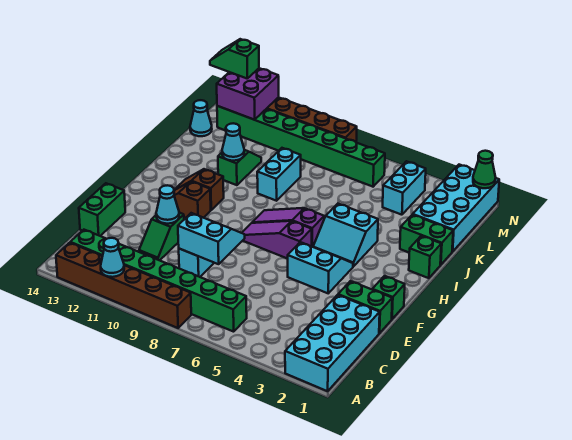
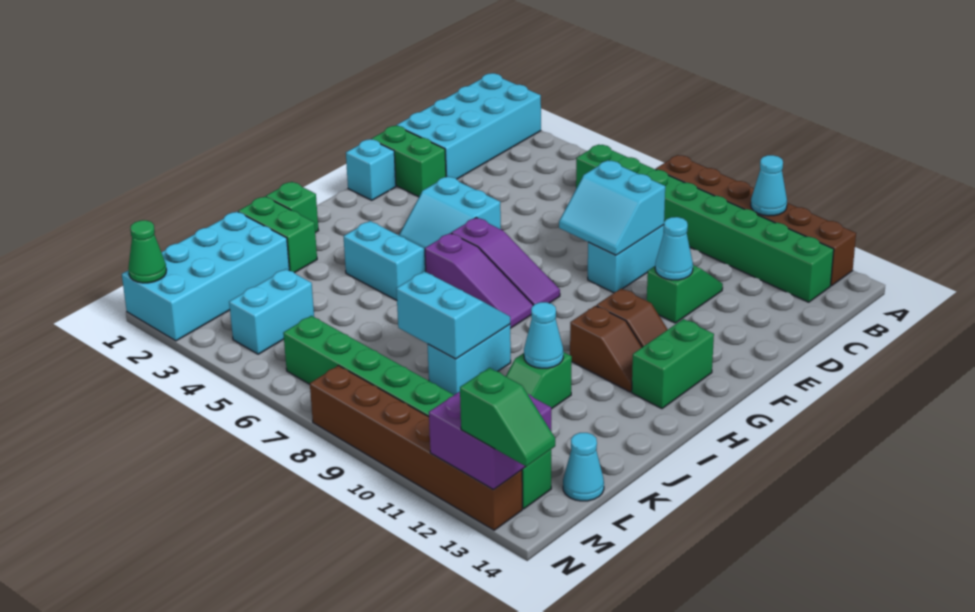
green brick D14:E14 level 1 -> green brick G13:H13 level 1
green brick F1 level 1 -> cyan brick F1 level 1
none -> cyan slope J8:K9 level 2 top K

